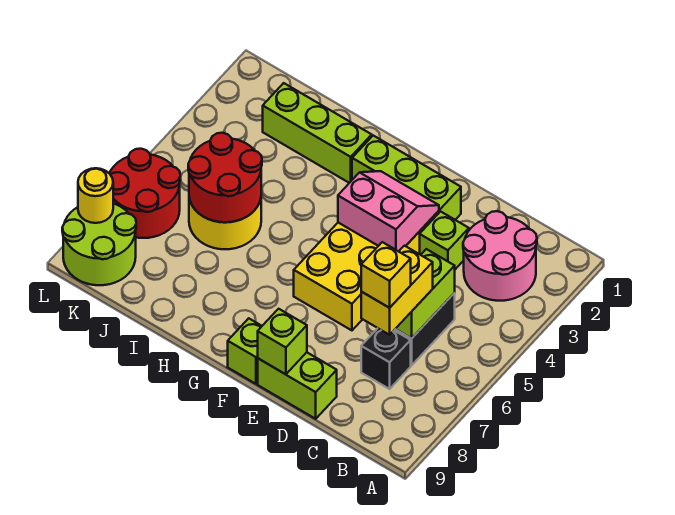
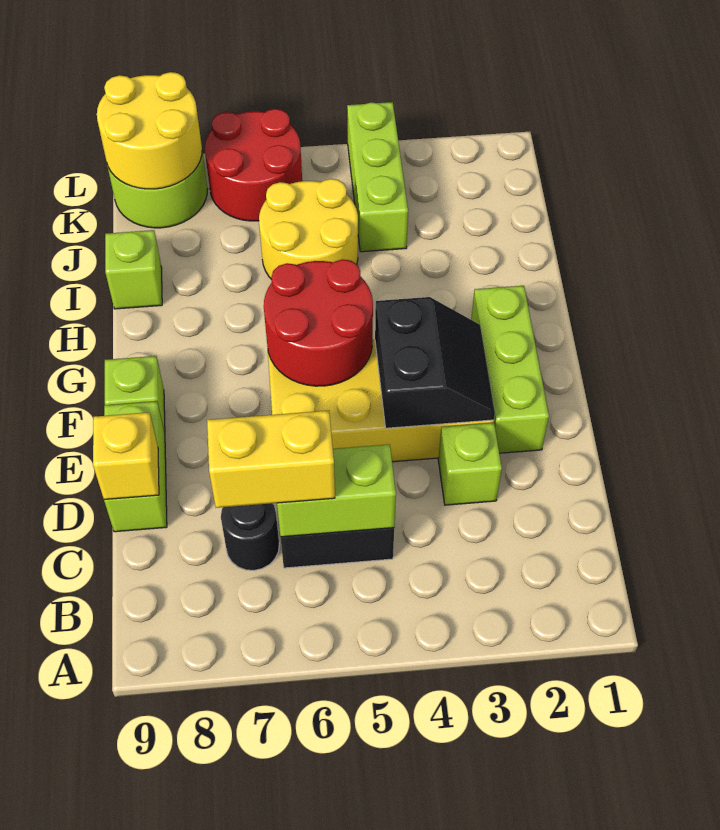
pink round brick B2:C3 level 1 -> none
black brick C7 level 1 -> black round brick C7 level 1
yellow brick C7 level 4 -> yellow brick D9 level 2
pink slope E3:F4 level 2 top 4 -> black slope E3:F4 level 2 top 4
lime brick E9 level 2 -> lime brick I9 level 1
lime brick H2:J2 level 1 -> lime brick J4:L4 level 1
red round brick I5:J6 level 2 -> red round brick F5:G6 level 2
yellow round brick L8 level 2 -> yellow round brick K8:L9 level 2

